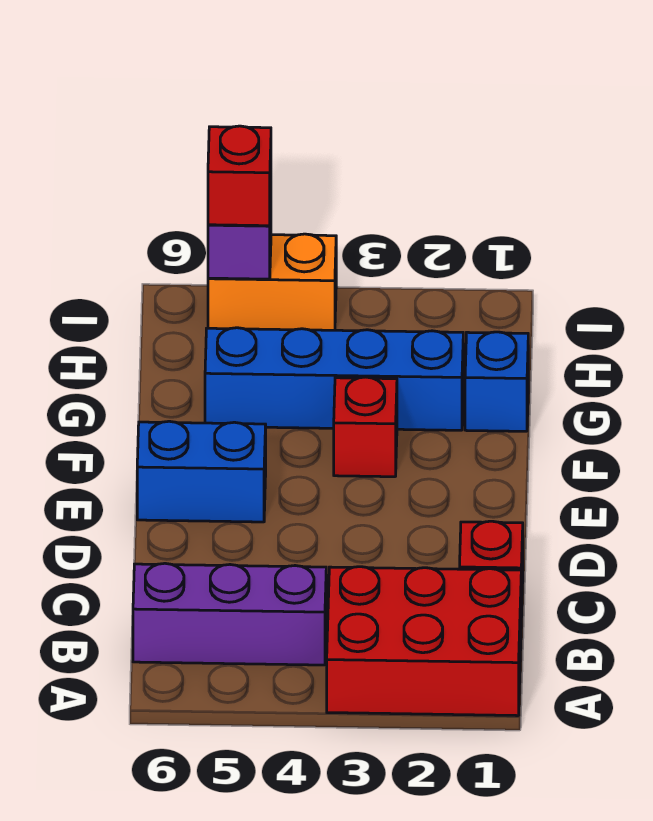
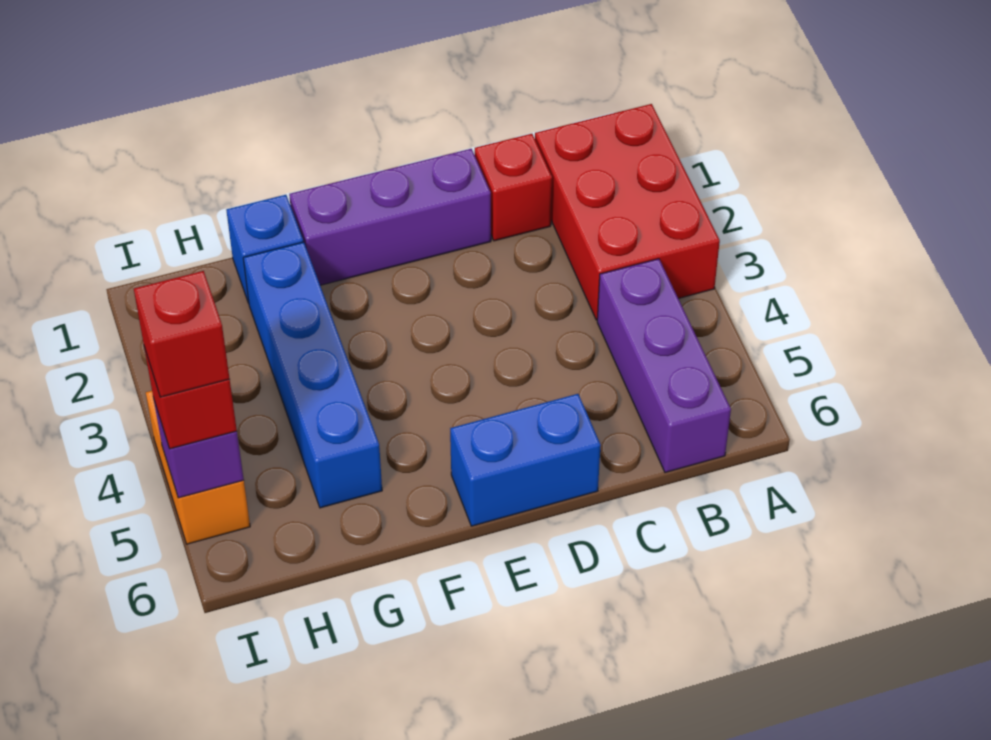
none -> purple brick D1:F1 level 1
blue brick E5:E6 level 1 -> blue brick D6:E6 level 1
red brick F3 level 1 -> red brick I5 level 4

